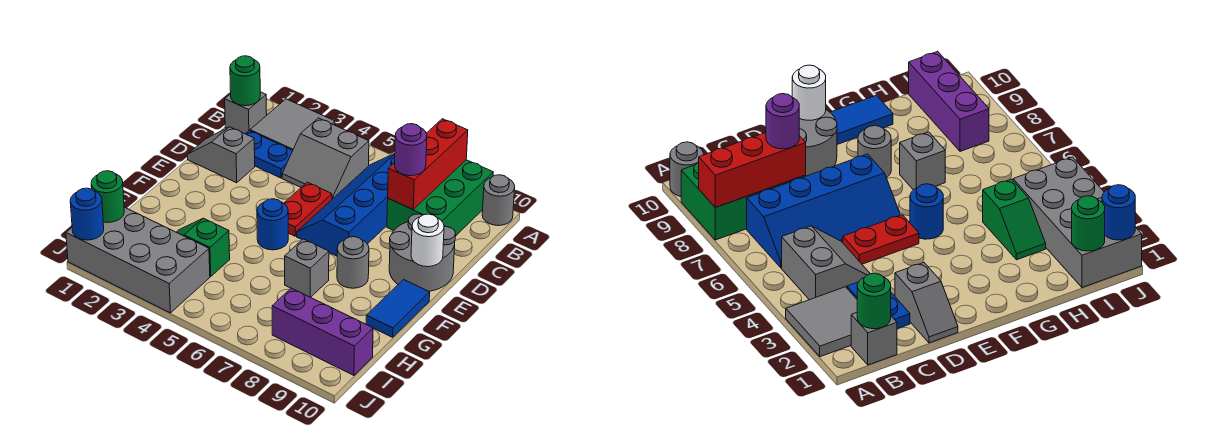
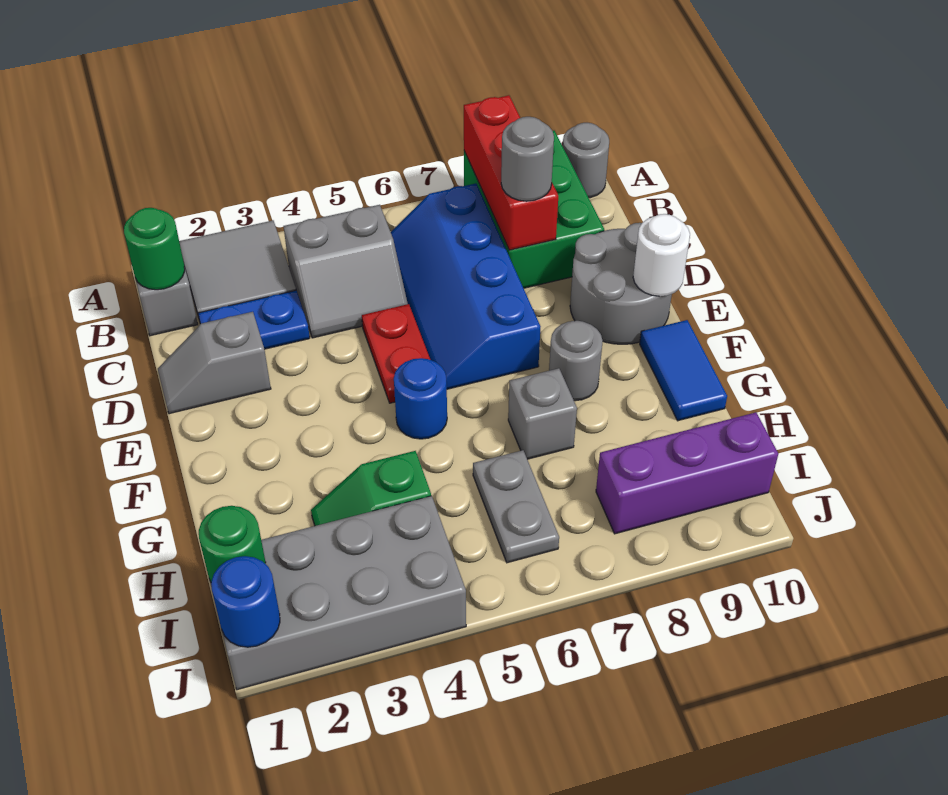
purple round brick C8 level 3 -> grey round brick C8 level 3
none -> grey plate H6:I6 level 1

